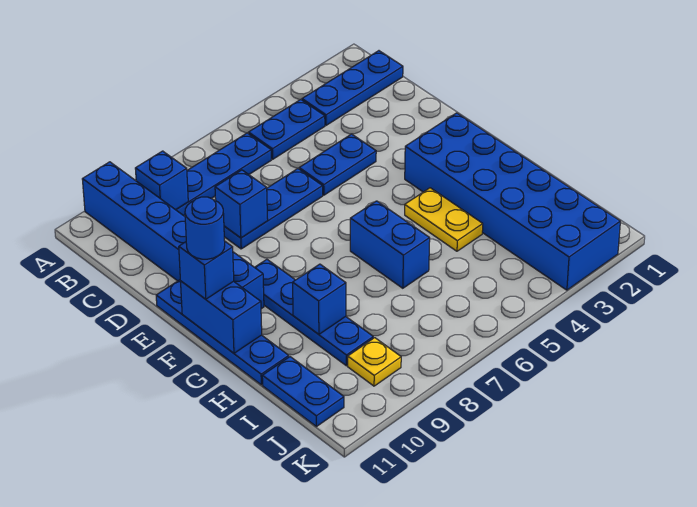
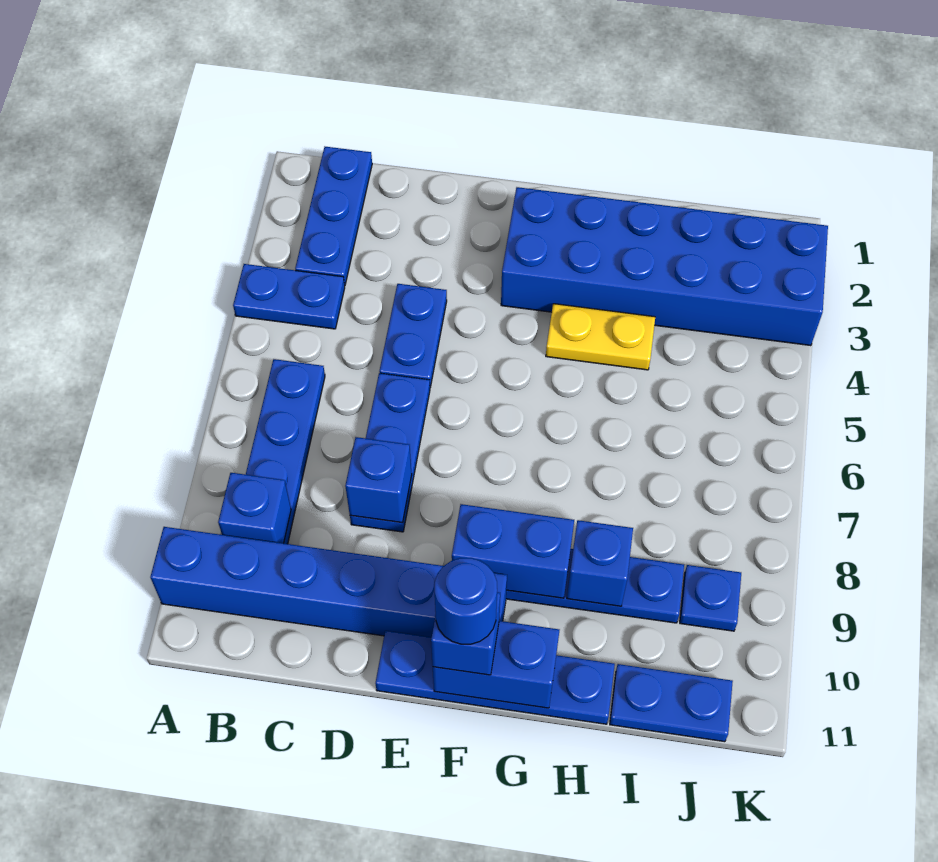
blue plate B4:B5 level 1 -> blue plate A4:B4 level 1
blue brick G6:H6 level 1 -> blue brick F9:G9 level 2
yellow plate J9 level 1 -> blue plate J9 level 1

